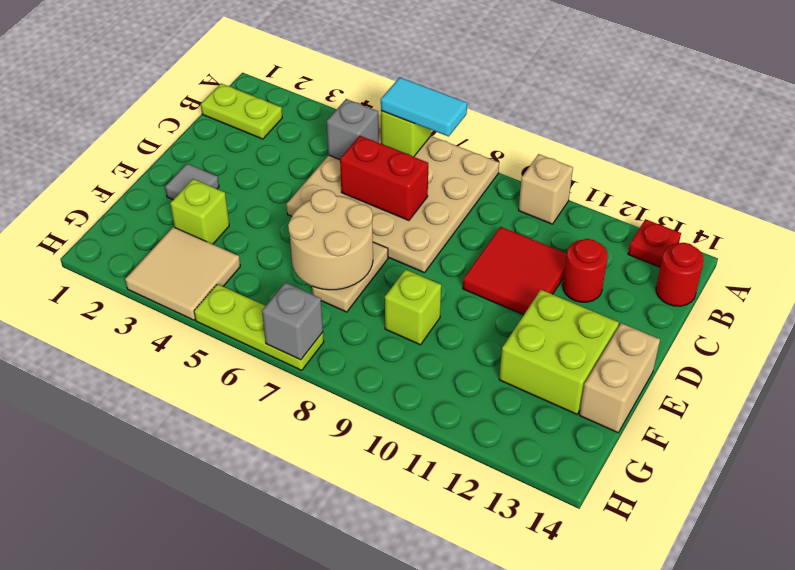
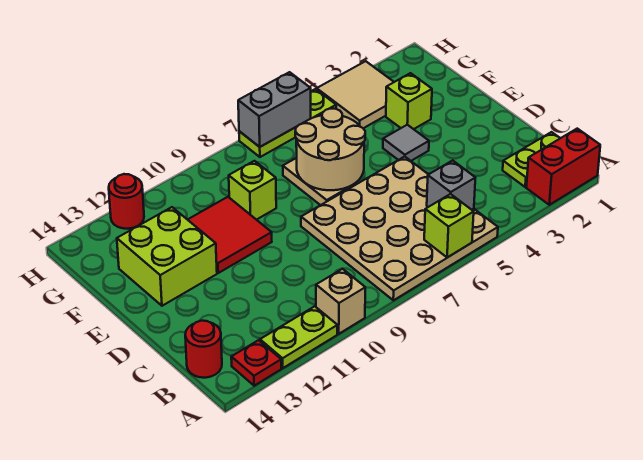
cyan tile A6:A7 level 3 -> none
none -> lime plate A11:A12 level 1
red brick C6:C7 level 2 -> red brick A1:A2 level 1
red tile C10:D11 level 1 -> red tile E10:F11 level 1
red round brick C12 level 1 -> red round brick H12 level 1
grey tile E2 level 1 -> grey tile E4 level 1
tan brick E14:F14 level 1 -> none
grey brick H7 level 2 -> grey brick H6:H7 level 2

